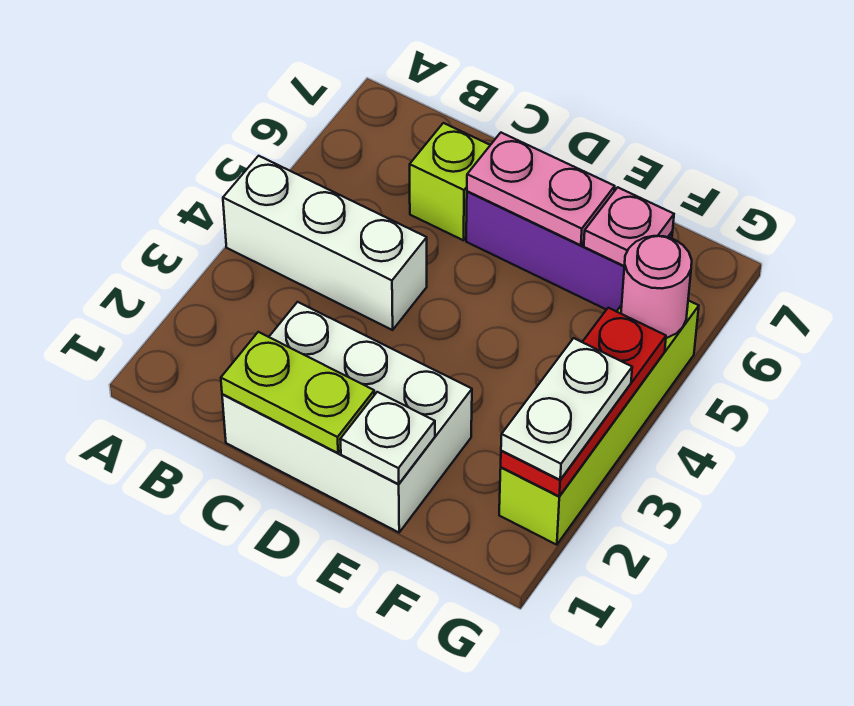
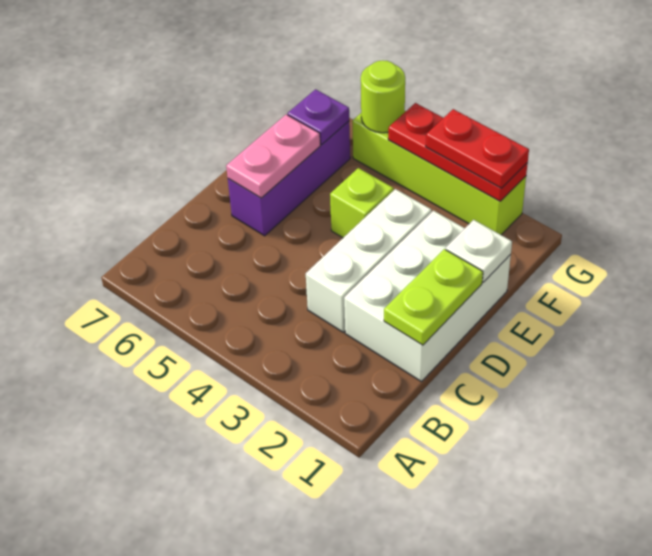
white brick A4:C4 level 1 -> white brick C3:E3 level 1
lime brick C6 level 1 -> lime brick E4 level 1
pink plate F6 level 2 -> purple plate F6 level 2
white plate G2:G3 level 3 -> red plate G2:G3 level 3
pink round brick G5 level 2 -> lime round brick G5 level 2

